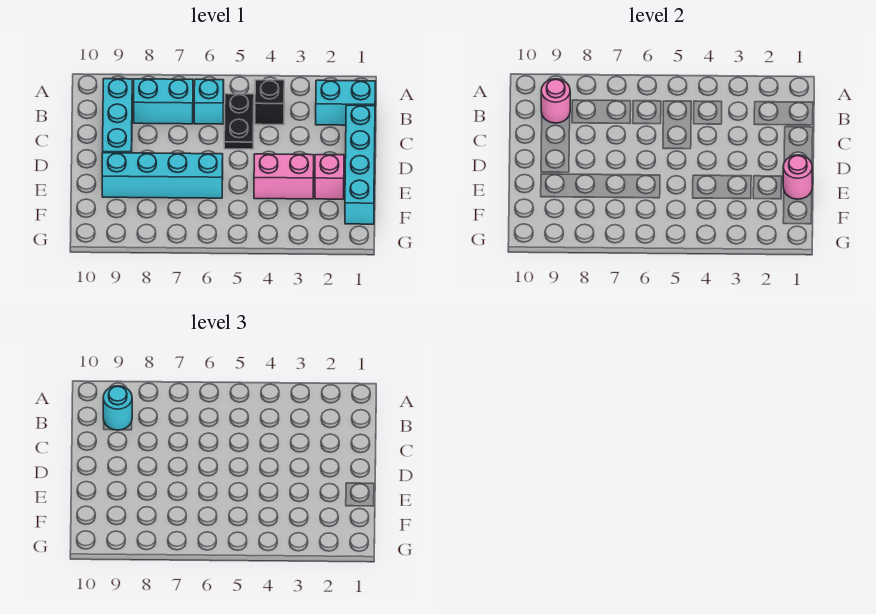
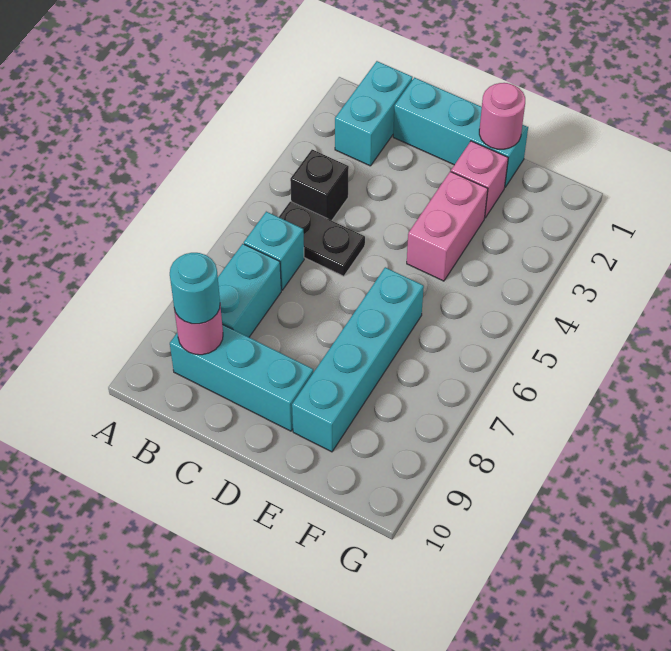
cyan brick C1:F1 level 1 -> cyan brick C1:E1 level 1

